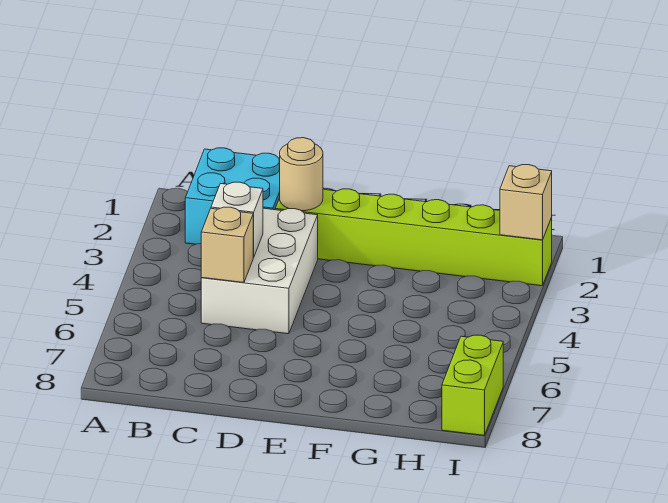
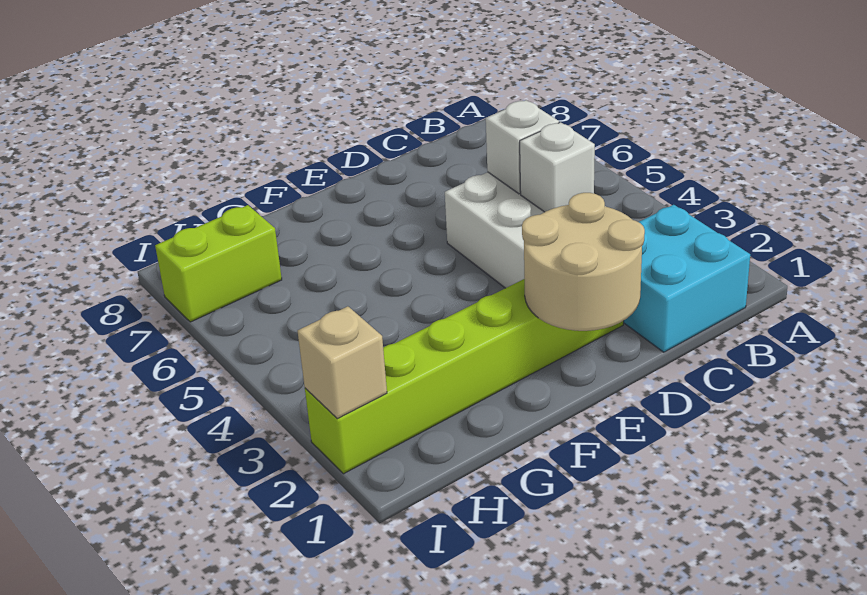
tan brick C5 level 2 -> white brick C5 level 2
tan round brick D2 level 2 -> tan round brick D1:E2 level 2
lime brick I7:I8 level 1 -> lime brick H7:I7 level 1

